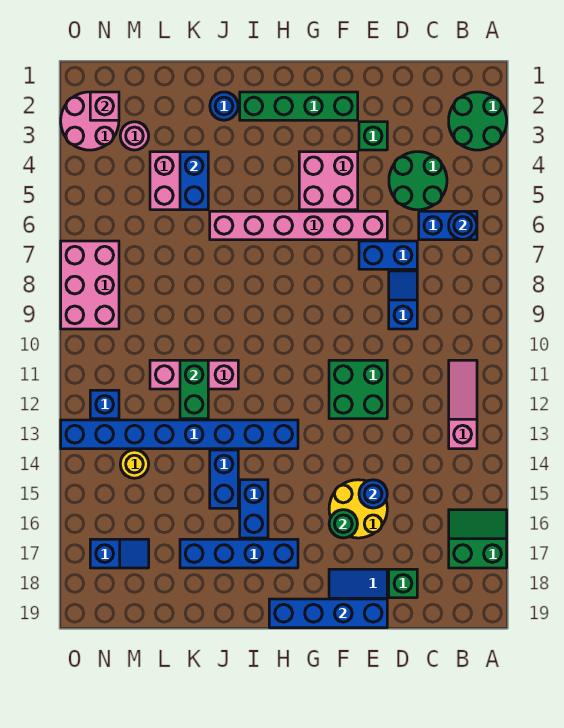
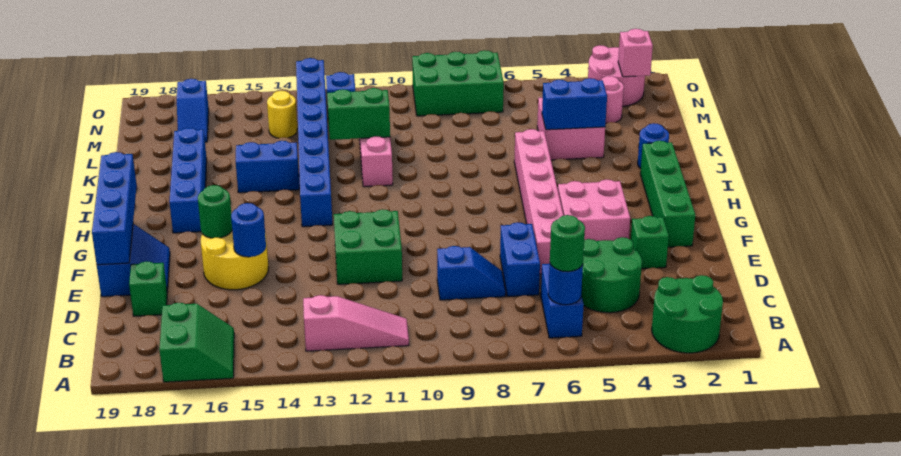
none -> green round brick B6 level 3
blue brick I15:I16 level 1 -> none
pink brick N7:O9 level 1 -> green brick N7:O9 level 1

